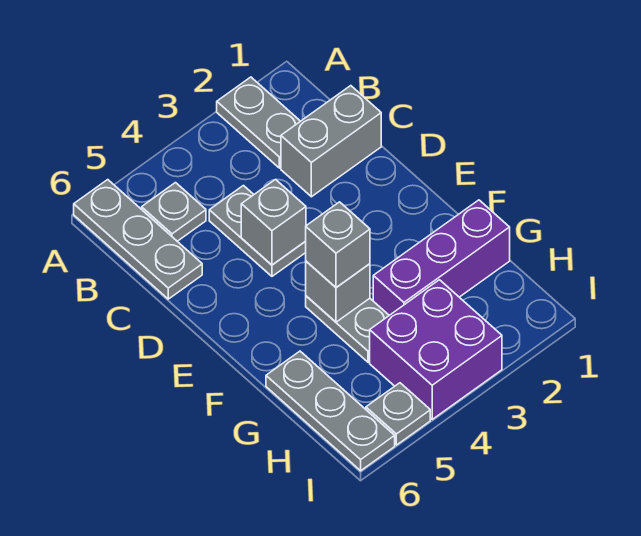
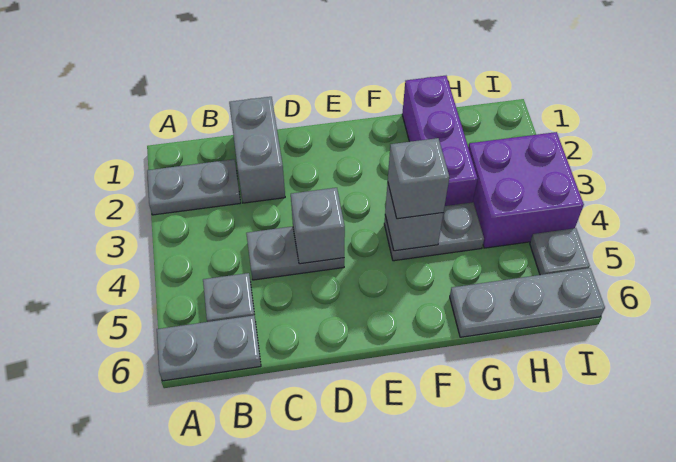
grey plate A6:C6 level 1 -> grey plate A6:B6 level 1

